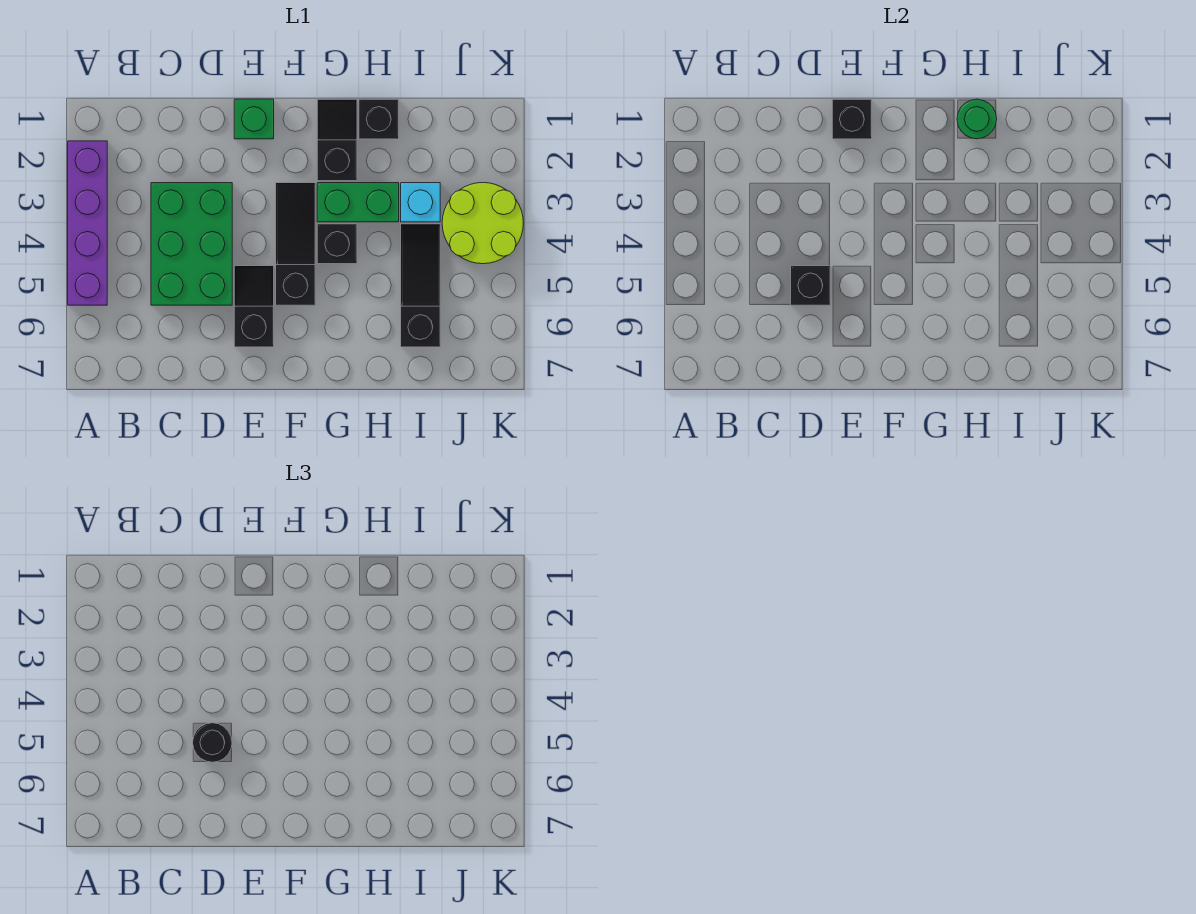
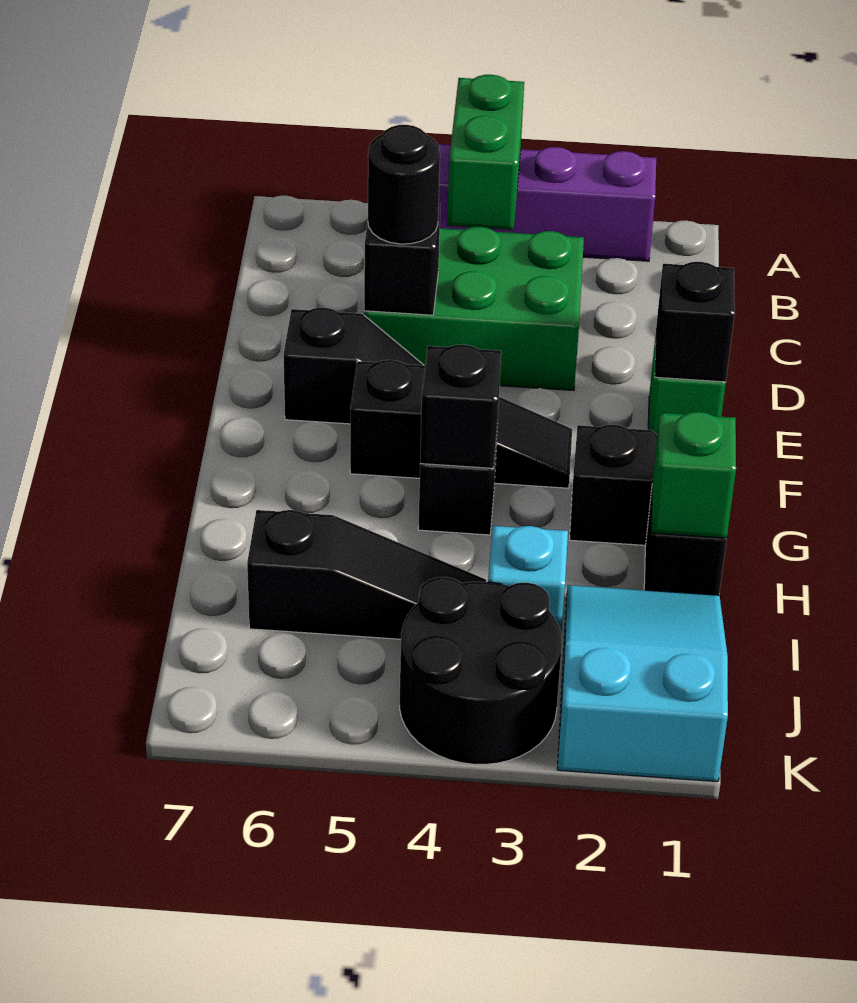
green brick G3:H3 level 1 -> green brick A4:B4 level 2
none -> black brick G4 level 2
green round brick H1 level 2 -> green brick H1 level 2
none -> cyan slope I1:K2 level 1 top K
lime round brick J3:K4 level 1 -> black round brick J3:K4 level 1

